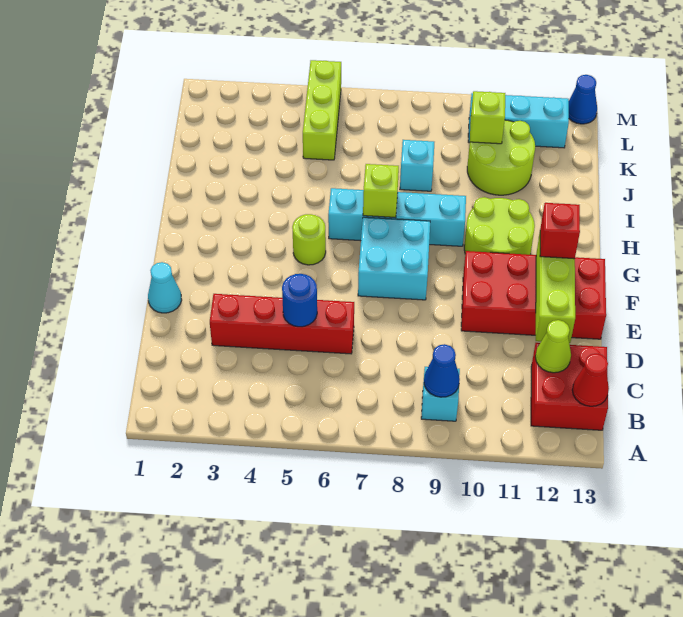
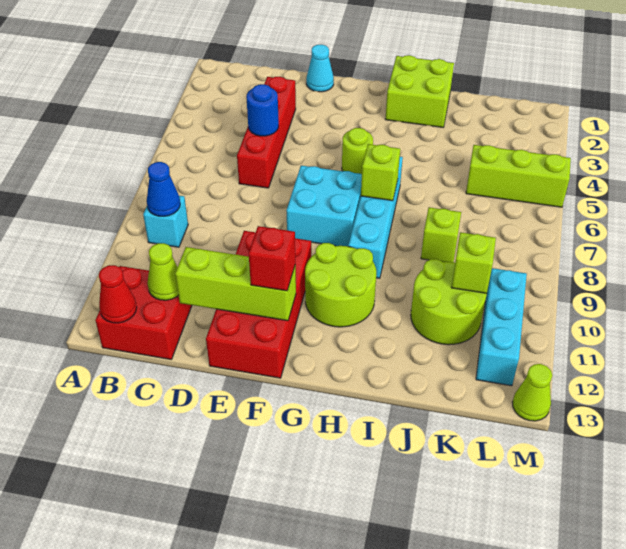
none -> lime brick H1:I2 level 1
cyan brick J8 level 1 -> lime brick J8 level 1
blue cone M13 level 1 -> lime cone M13 level 1

